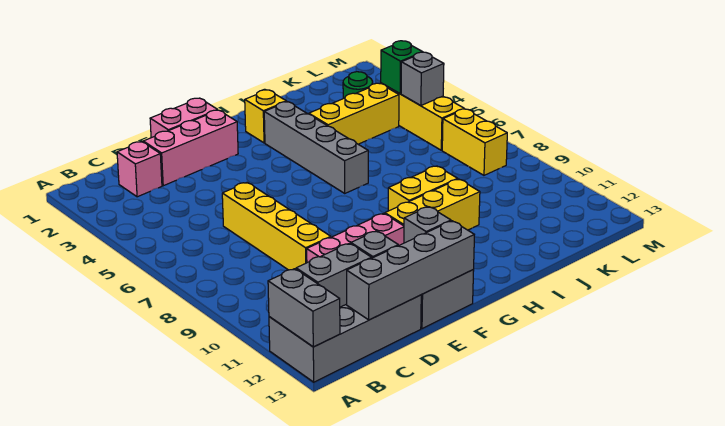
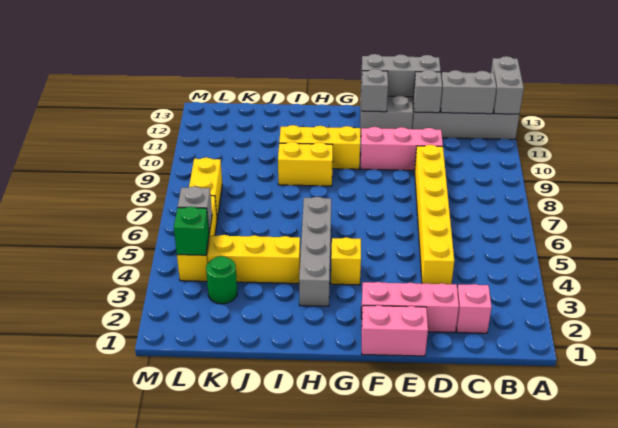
grey brick C13:F13 level 2 -> grey brick D13:F13 level 2
yellow brick D6:D9 level 1 -> yellow brick D4:D9 level 1
yellow brick H2 level 1 -> yellow brick G4 level 1

